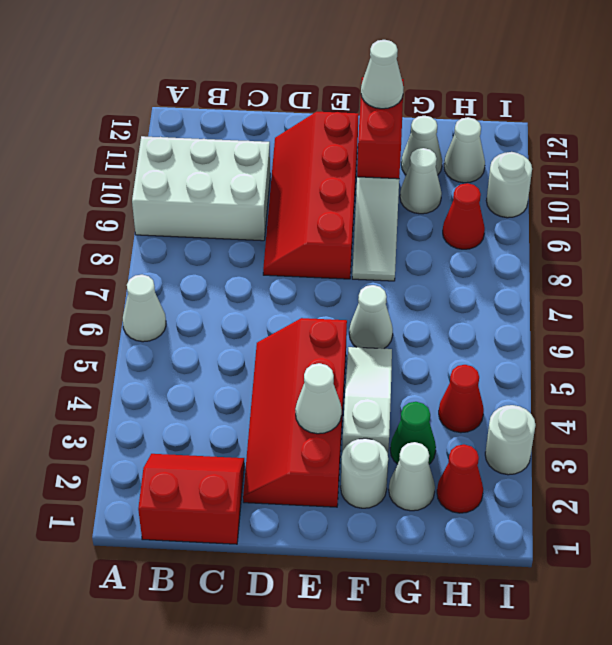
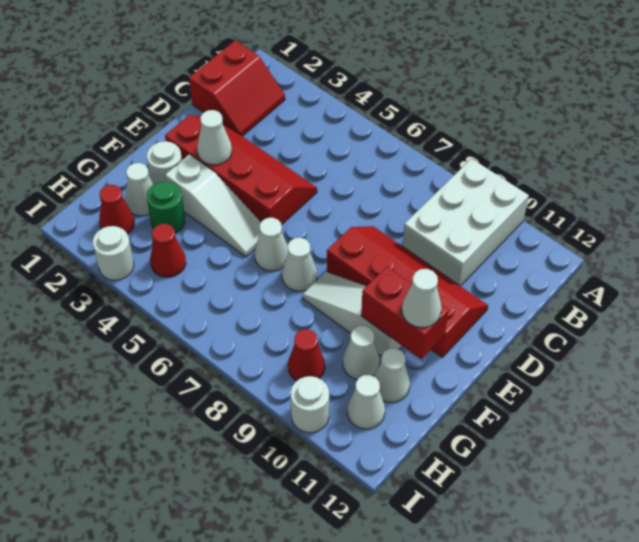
white cone A6 level 1 -> white cone F7 level 1
green cone G3 level 1 -> green round brick G3 level 1

